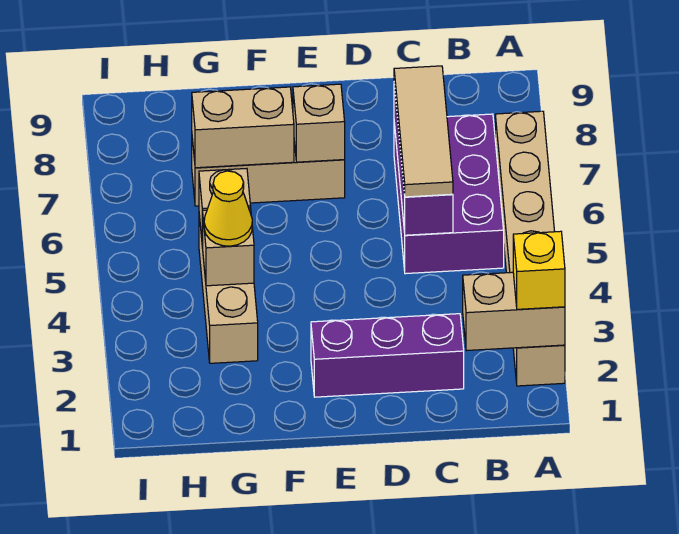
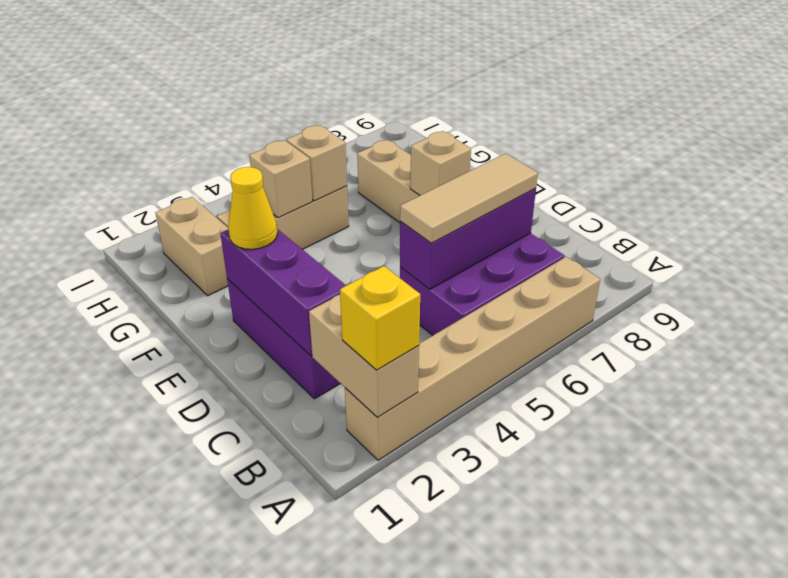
none -> purple brick C2:E2 level 2
tan brick F7:G7 level 2 -> tan brick G2:H2 level 1
yellow cone G4 level 3 -> yellow cone E2 level 3

